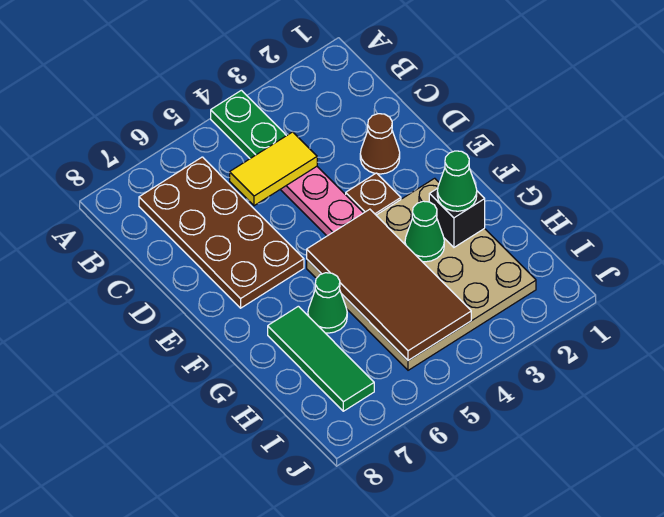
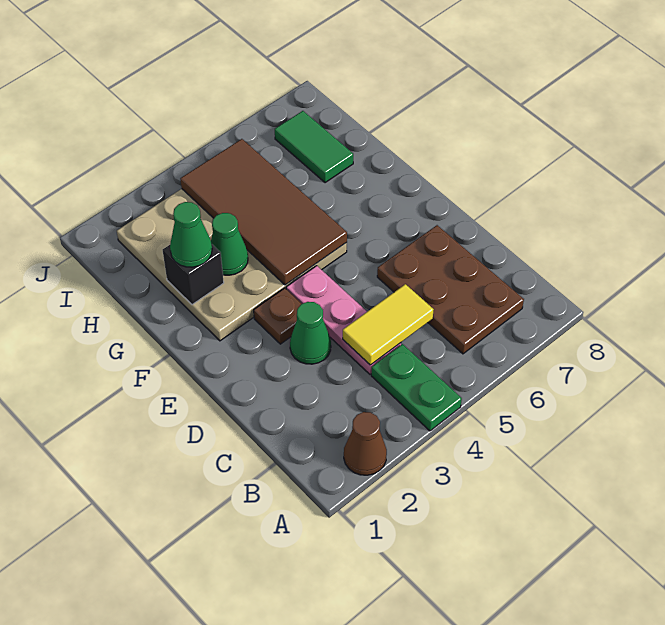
brown plate B6:E7 level 1 -> brown plate B6:D7 level 1
brown cone D2 level 1 -> brown cone A2 level 1
green cone G6 level 1 -> green cone D3 level 1
green tile G7:I7 level 1 -> green tile H7:I7 level 1

